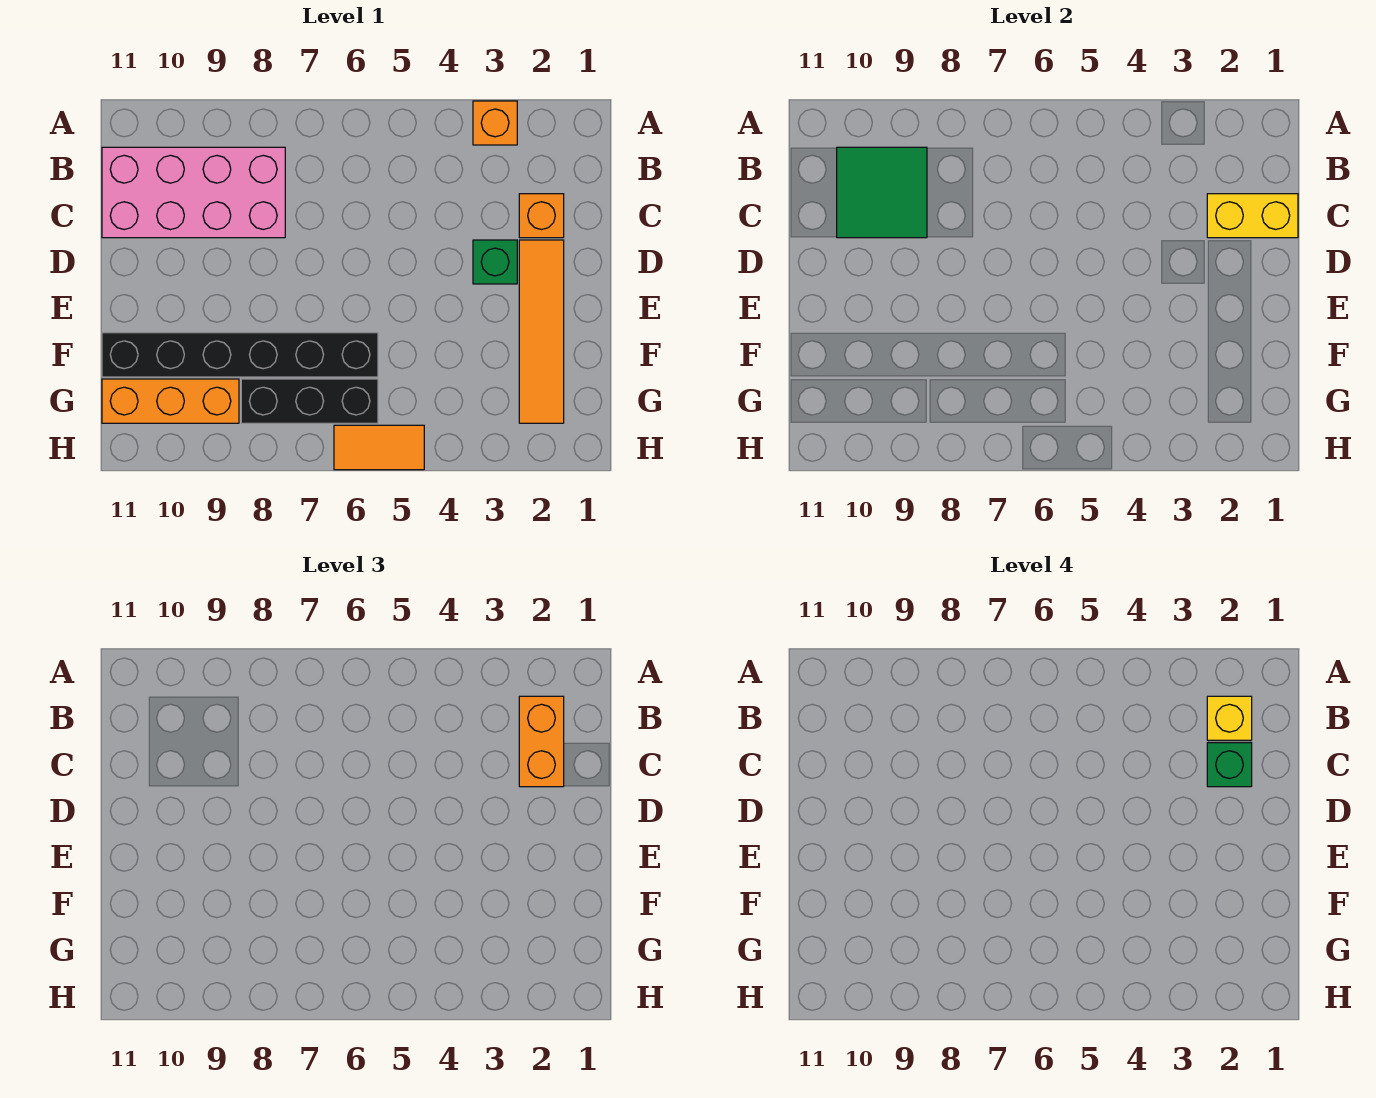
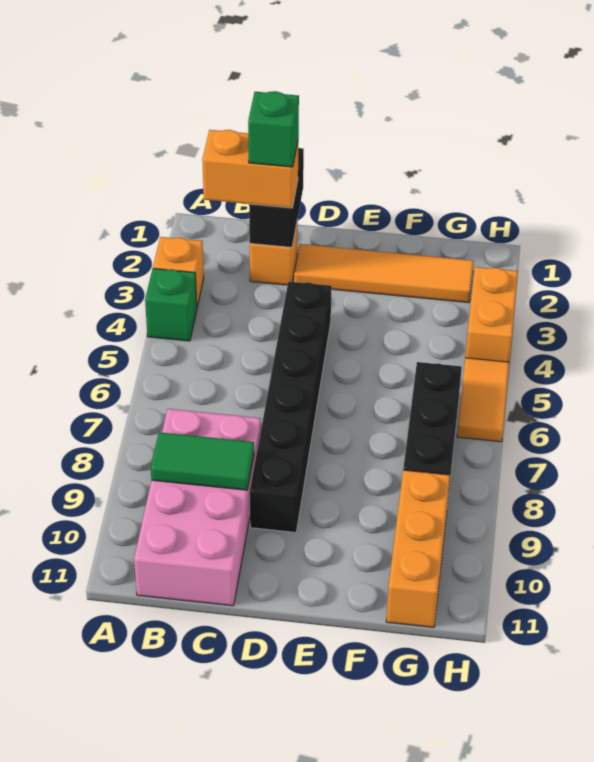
yellow brick B2 level 4 -> none
green tile B9:C10 level 2 -> green tile B9:C9 level 2
yellow brick C1:C2 level 2 -> black brick C1:C2 level 2
green brick D3 level 1 -> green brick A4 level 1
black brick F6:F11 level 1 -> black brick D4:D9 level 1
none -> orange brick H3:H4 level 1

